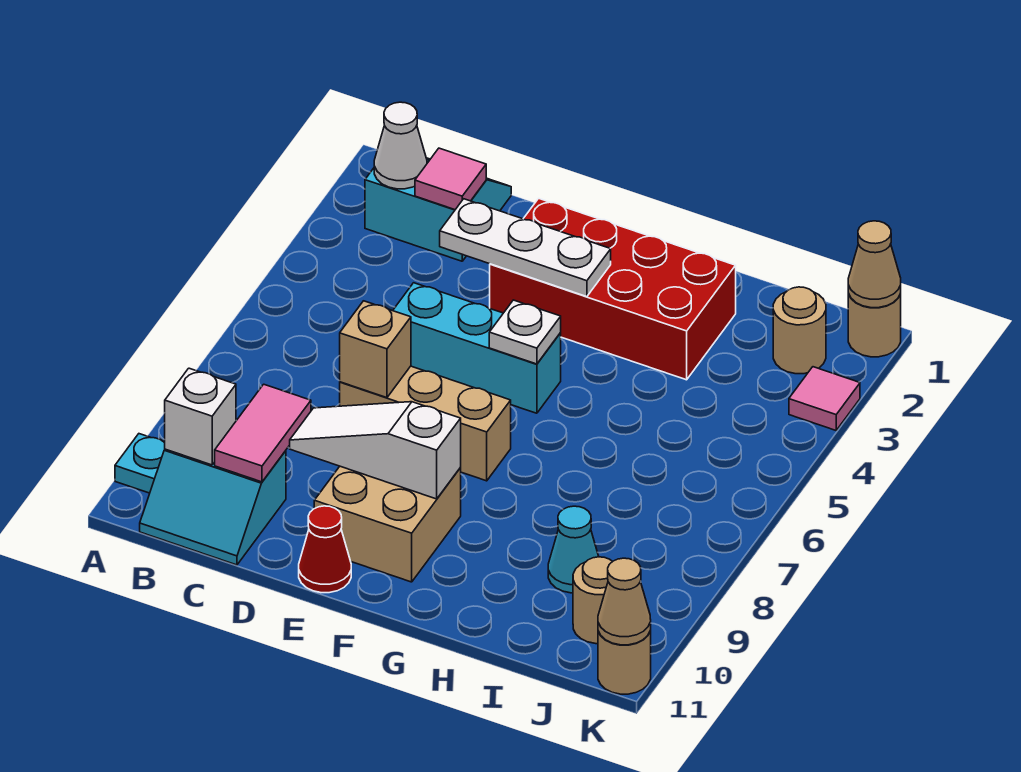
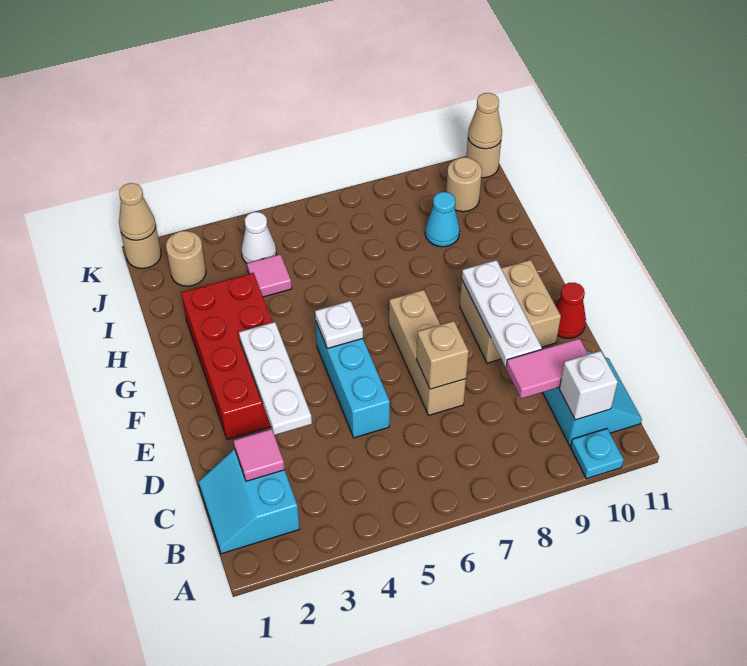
white cone B2 level 2 -> white cone J4 level 1
white slope D9:F9 level 2 top F -> white plate D9:F9 level 2
pink tile K3 level 1 -> pink tile I4 level 1

